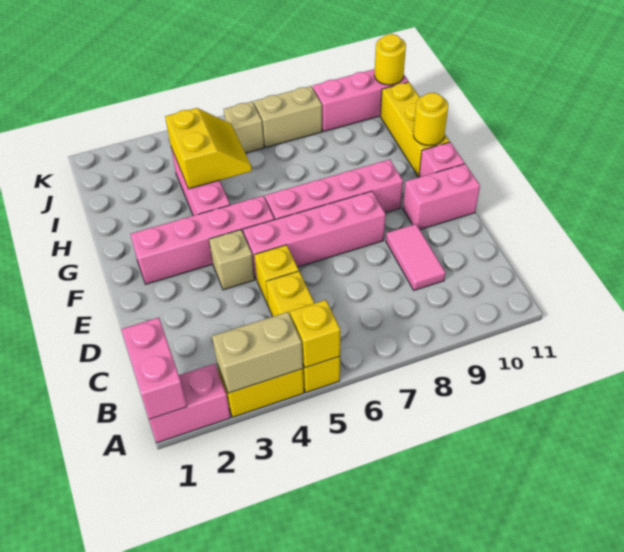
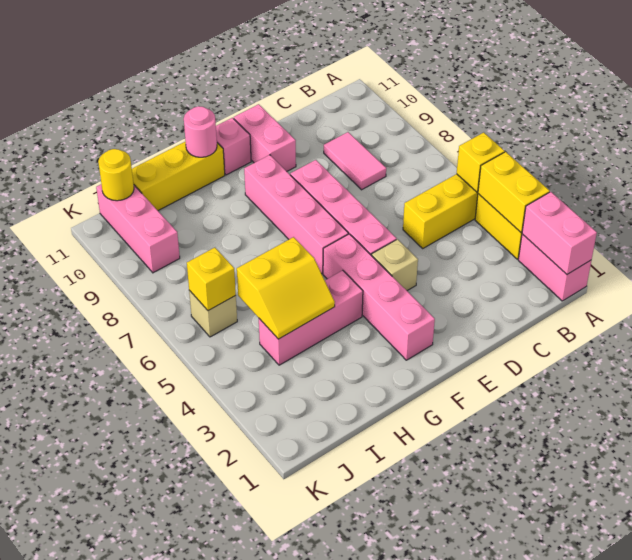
pink brick A1:B1 level 2 -> pink brick A1:A2 level 2
tan brick A3:A4 level 2 -> yellow brick A3:A4 level 2
pink tile C9:D9 level 1 -> pink tile C8:C9 level 1
yellow brick D5 level 1 -> yellow brick J6 level 2
yellow round brick G11 level 2 -> pink round brick G11 level 2
yellow slope H4:I5 level 2 top 4 -> yellow slope H4:I5 level 2 top 5
tan brick J7:J8 level 1 -> none

